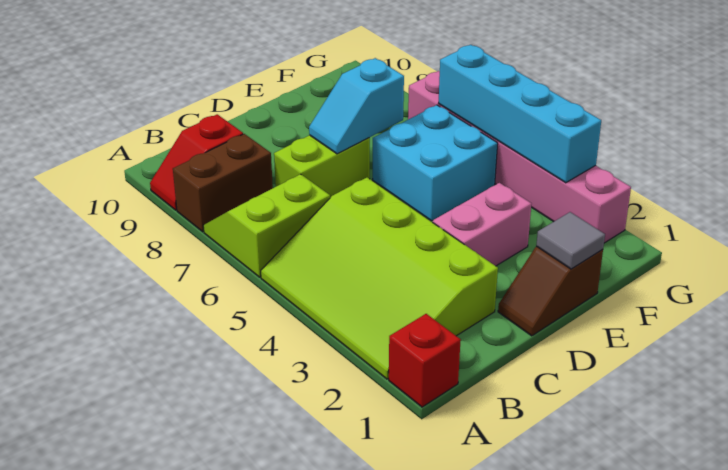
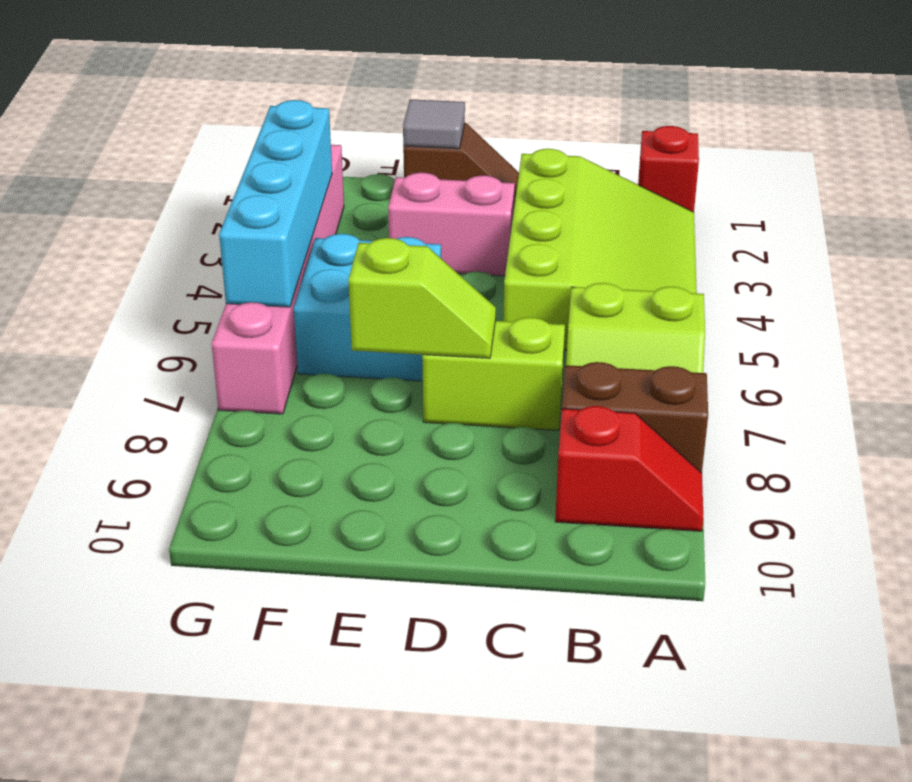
cyan slope D7:E7 level 2 top E -> lime slope D7:E7 level 2 top E

